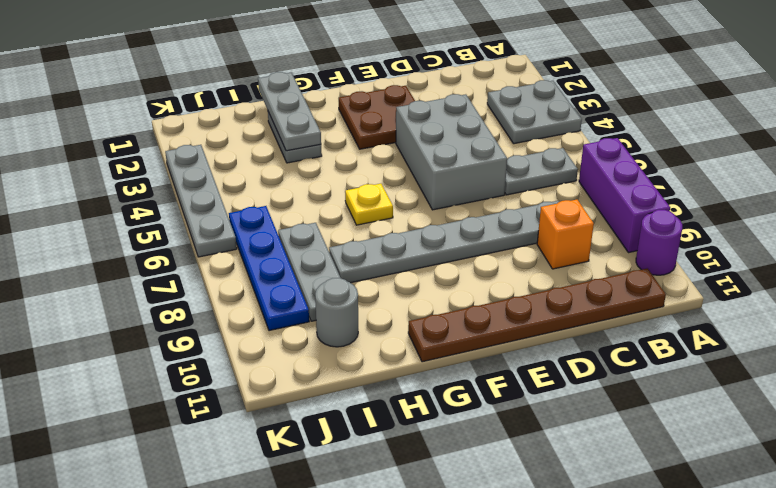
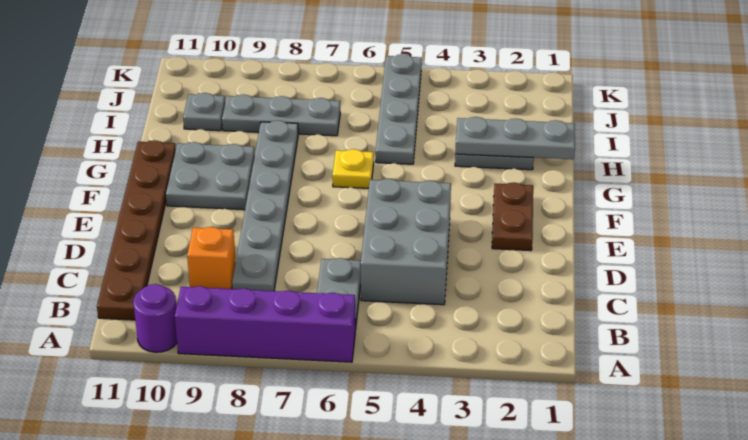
grey plate A3:B4 level 1 -> grey plate F9:G10 level 1
purple brick A7:A9 level 1 -> purple brick A6:A9 level 1
grey brick D4:E6 level 1 -> grey brick C4:E5 level 1
brown plate E2:F3 level 1 -> brown plate E2:F2 level 1
grey round brick I10 level 1 -> grey plate I10 level 1
blue plate J6:J9 level 1 -> none
grey plate K3:K6 level 1 -> grey plate H5:K5 level 1

